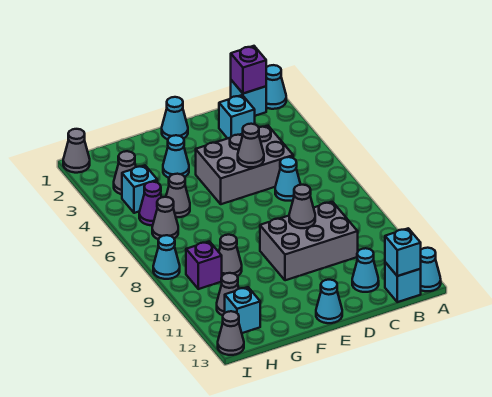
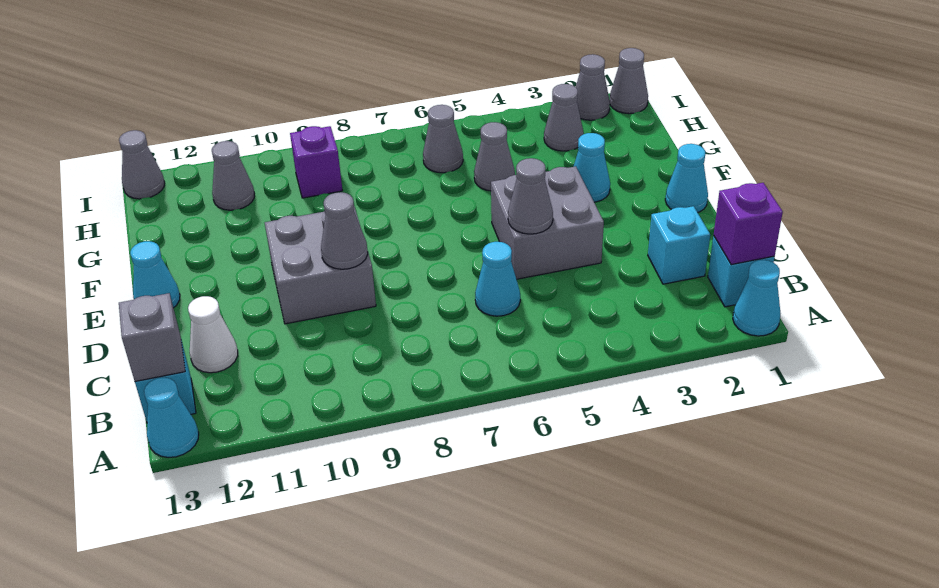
cyan brick B13 level 2 -> grey brick B13 level 2
grey brick C4:E5 level 1 -> grey brick D4:E5 level 1
grey brick C9:E10 level 1 -> grey brick D9:E10 level 1
cyan cone C12 level 1 -> white cone C12 level 1
grey cone G9 level 1 -> grey cone I2 level 1
cyan brick H4 level 1 -> none
purple cone H5 level 1 -> none
cyan brick H12 level 1 -> none
cyan cone I8 level 1 -> none

